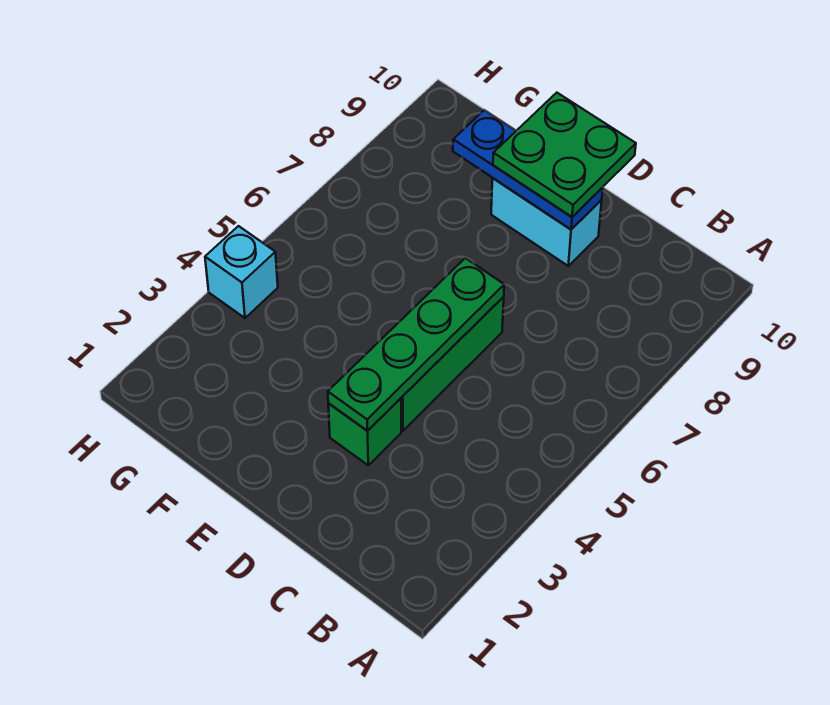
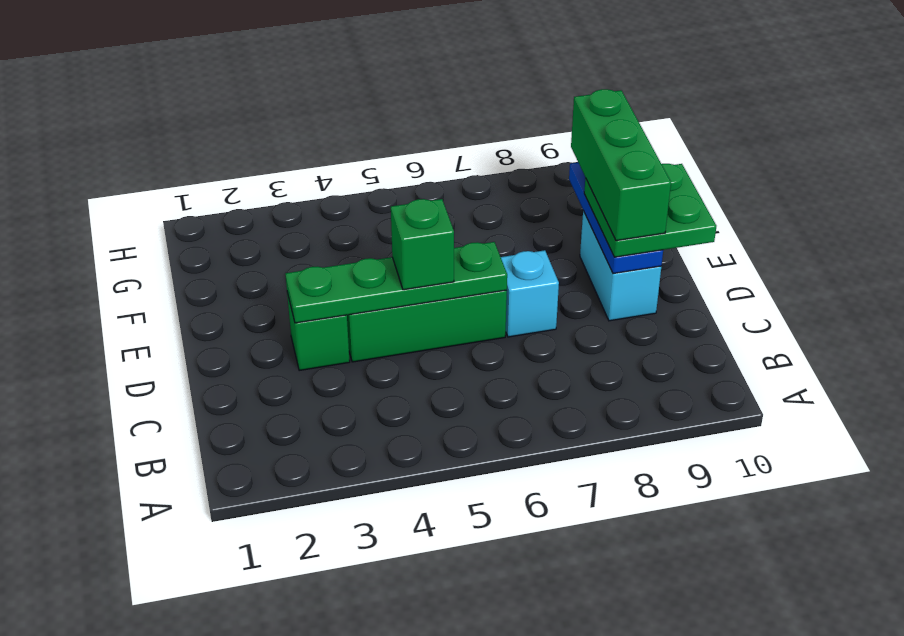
none -> green brick D5 level 3
none -> green brick D9:F9 level 4
cyan brick H4 level 1 -> cyan brick D7 level 1

